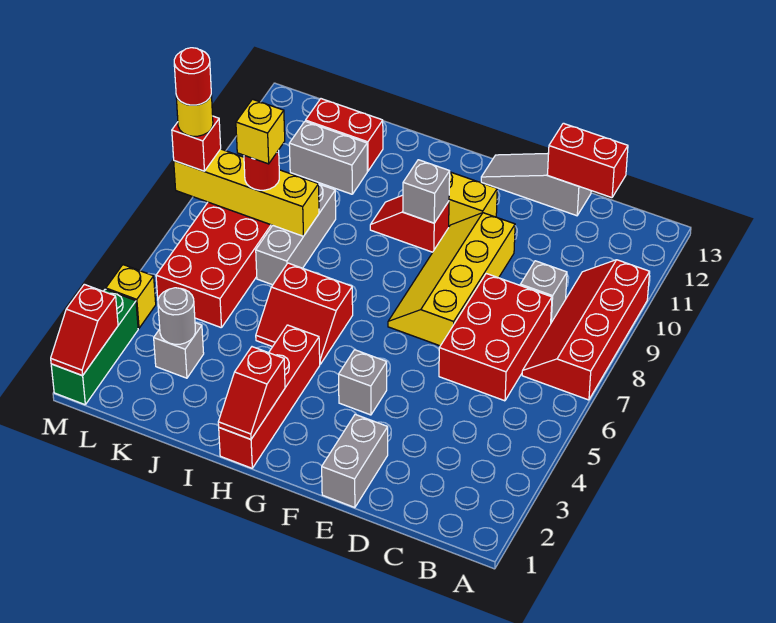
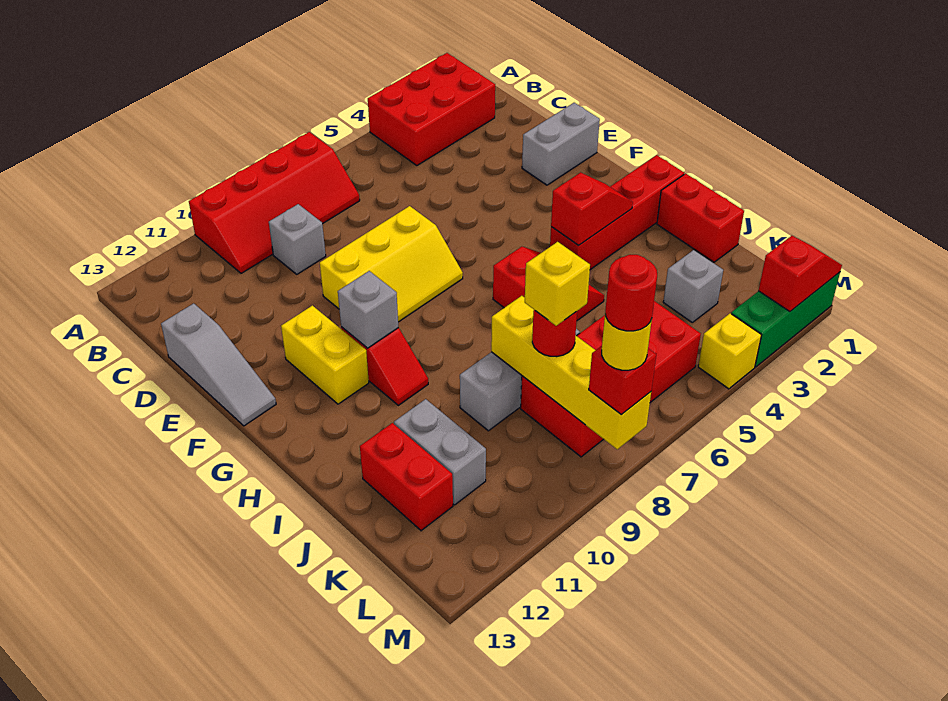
red brick C6:D8 level 1 -> red brick A2:B4 level 1
red brick C13:D13 level 2 -> red brick I1:J1 level 1
yellow slope E7:F10 level 1 top E -> yellow slope E7:F9 level 1 top E
grey brick F4 level 1 -> none
red slope H1:H2 level 2 top 2 -> red slope H3:H4 level 2 top 4
grey round brick K3 level 2 -> none

